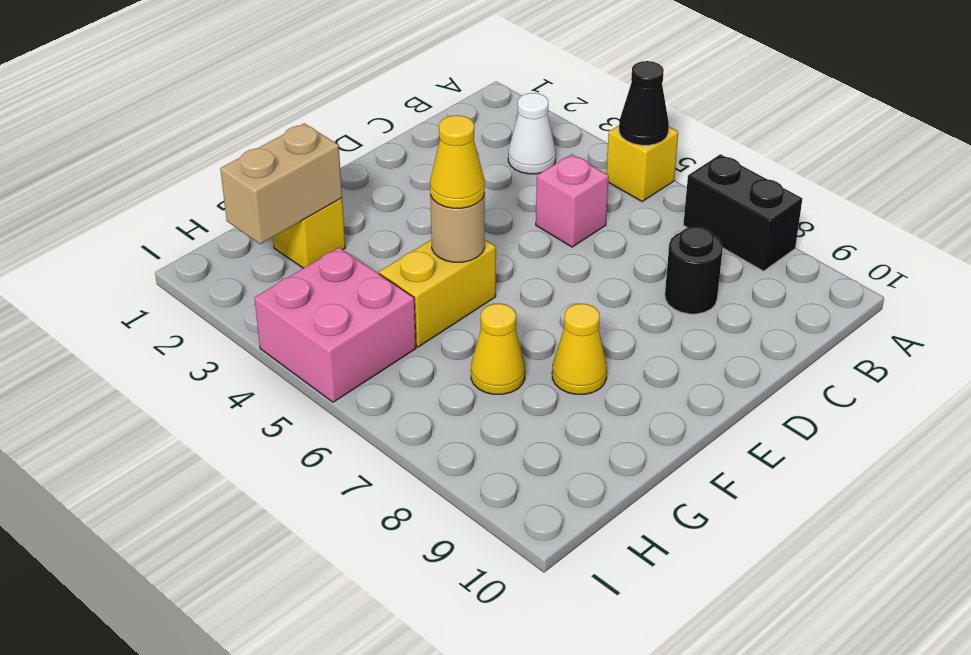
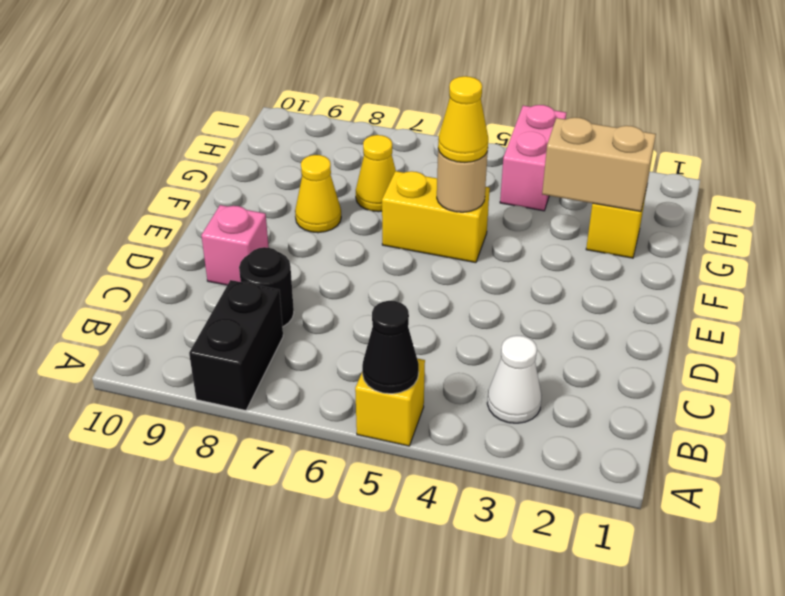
black brick A7:A8 level 1 -> black brick A8:B8 level 1
pink brick C5 level 1 -> pink brick D9 level 1
yellow brick F5:G5 level 1 -> yellow brick F5:F6 level 1
tan brick G2:H2 level 2 -> tan brick G2:G3 level 2
pink brick H4:I5 level 1 -> pink brick H4:I4 level 1

